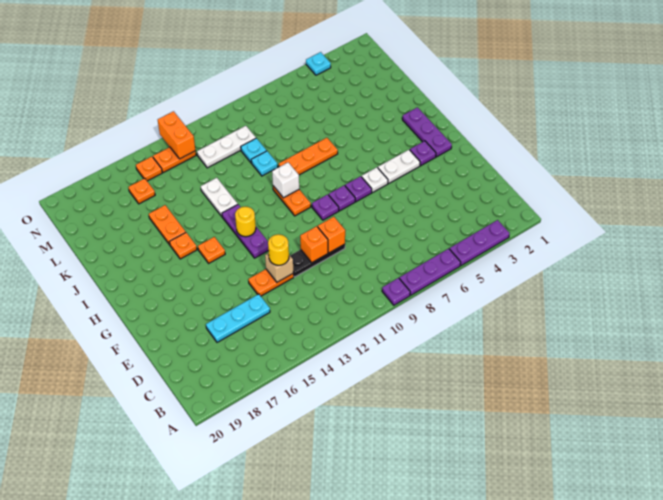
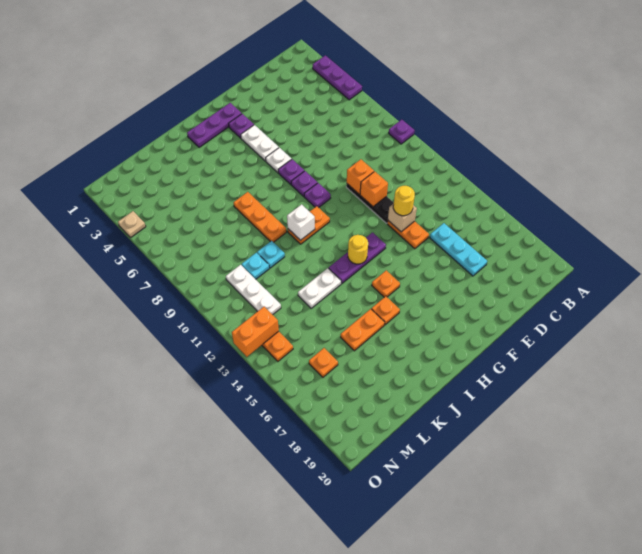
purple plate A6:A8 level 1 -> none
orange plate N15 level 1 -> none
cyan plate O4 level 1 -> tan plate O4 level 1

